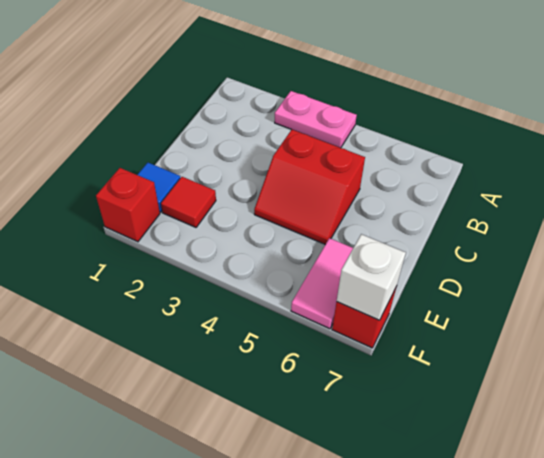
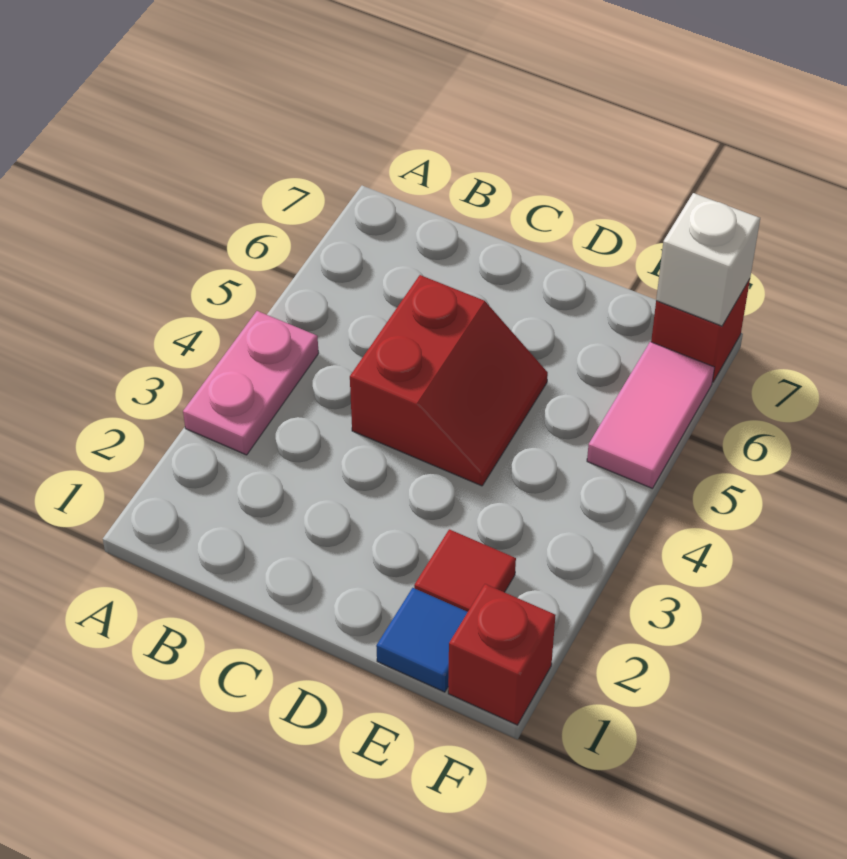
pink tile E6:F6 level 1 -> pink tile F5:F6 level 1

